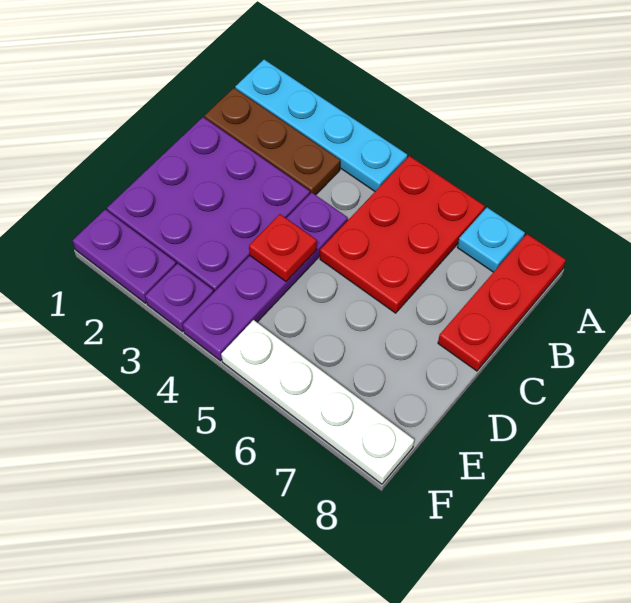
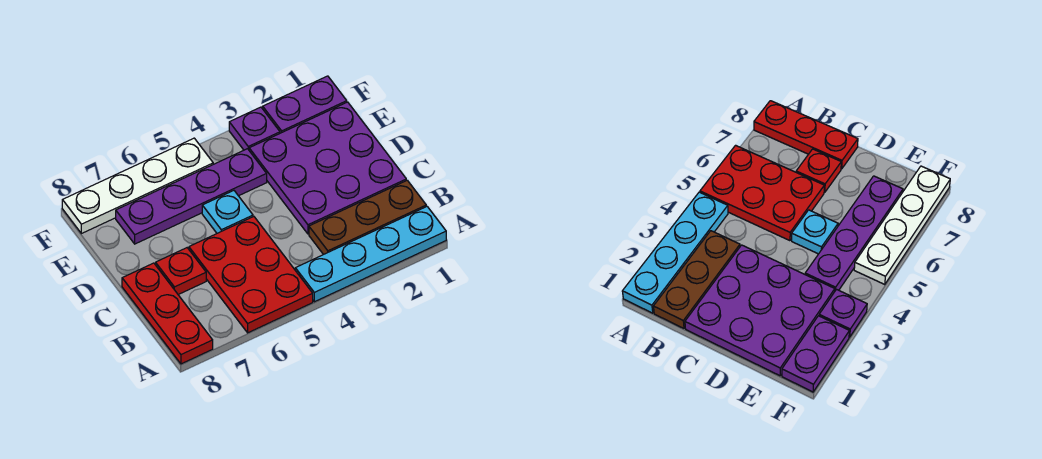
cyan plate A7 level 1 -> cyan plate D5 level 1
purple plate C4:F4 level 1 -> purple plate E4:E7 level 1
red plate D4 level 2 -> red plate C7 level 1

